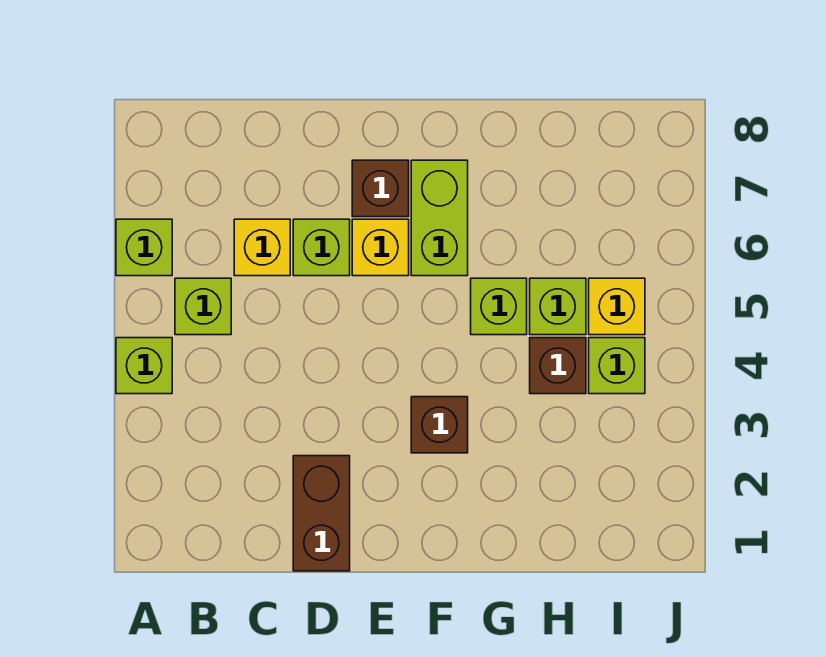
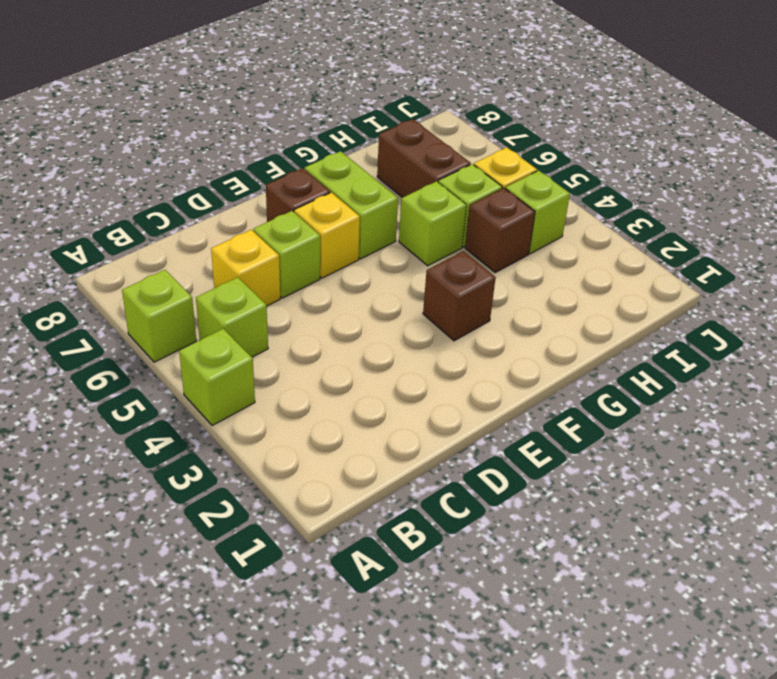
brown brick D1:D2 level 1 -> brown brick H6:H7 level 1

